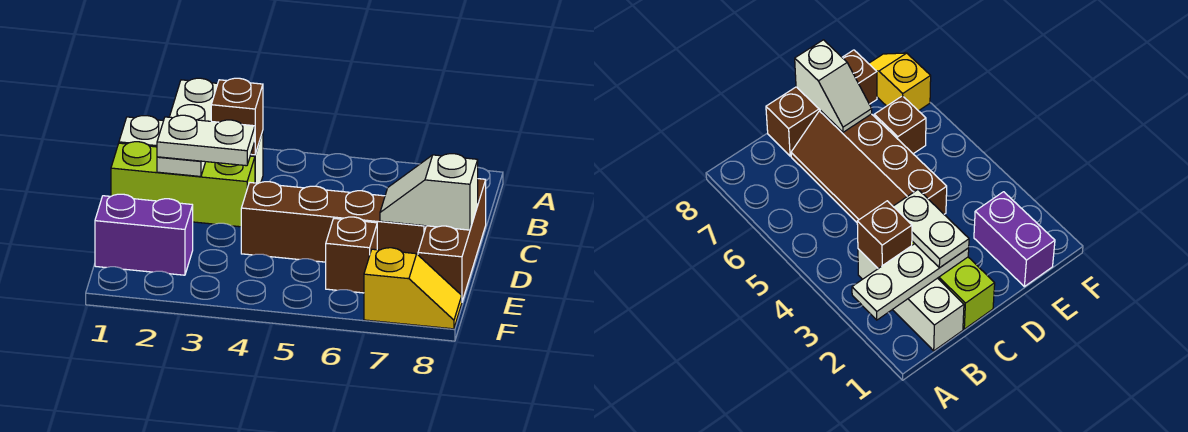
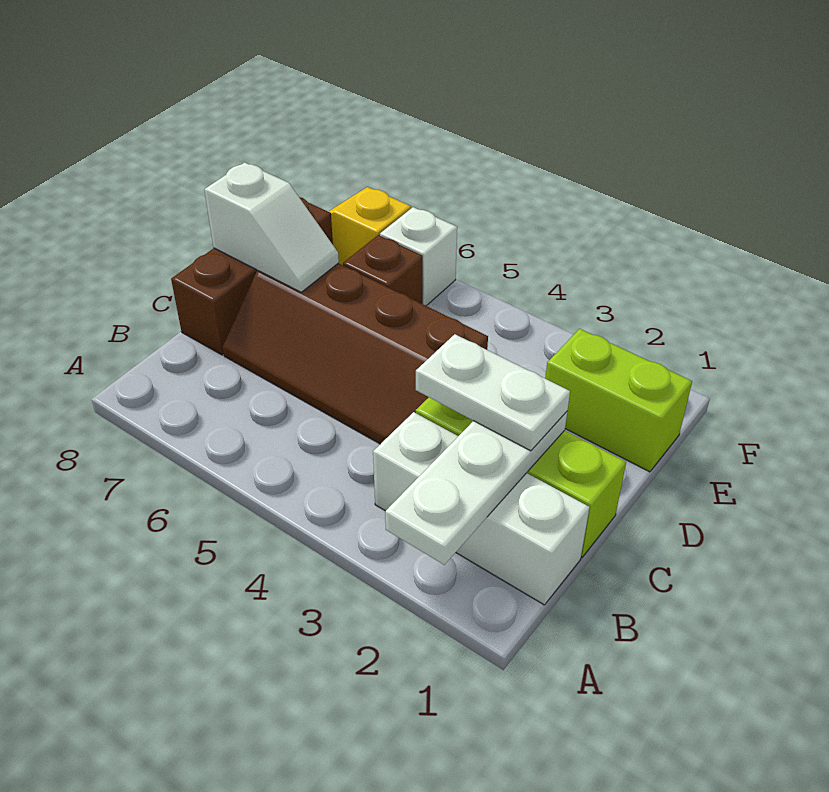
brown brick B3 level 2 -> none
purple brick E1:E2 level 1 -> lime brick E1:E2 level 1
none -> white brick F6 level 1

